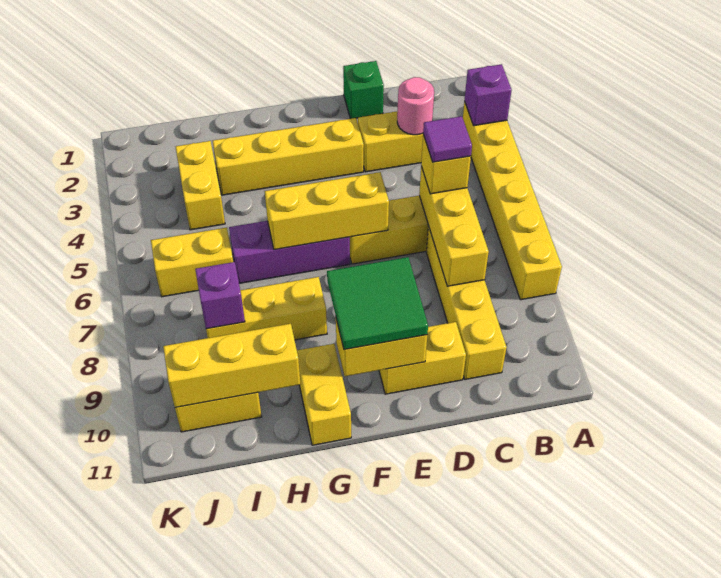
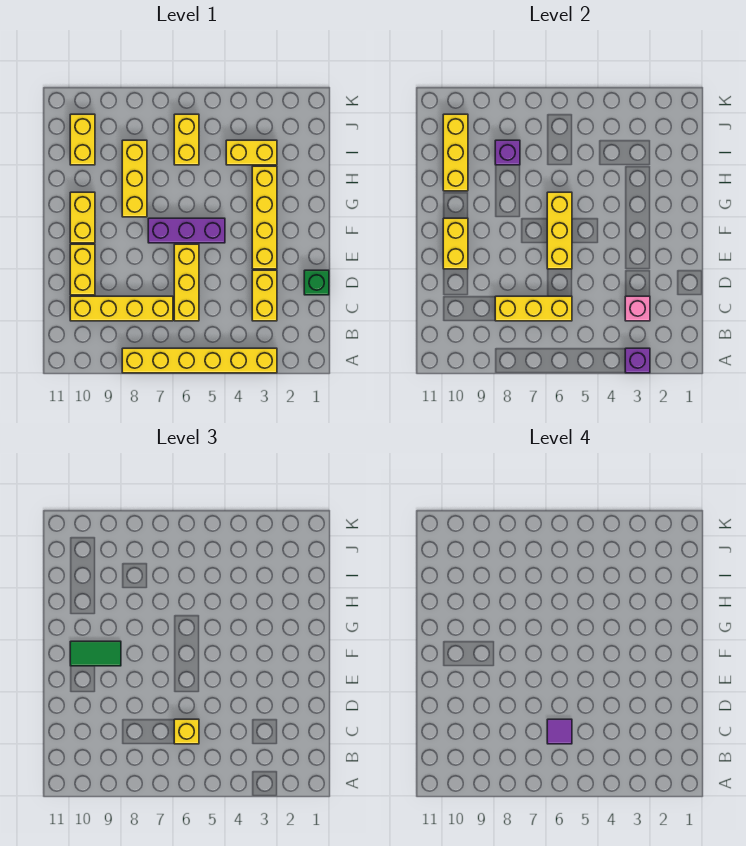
pink round brick C3 level 2 -> pink brick C3 level 2
green tile E9:F10 level 3 -> green tile F9:F10 level 3
purple brick F6:H6 level 1 -> purple brick F5:F7 level 1
yellow brick G10:G11 level 1 -> yellow brick F10:G10 level 1

